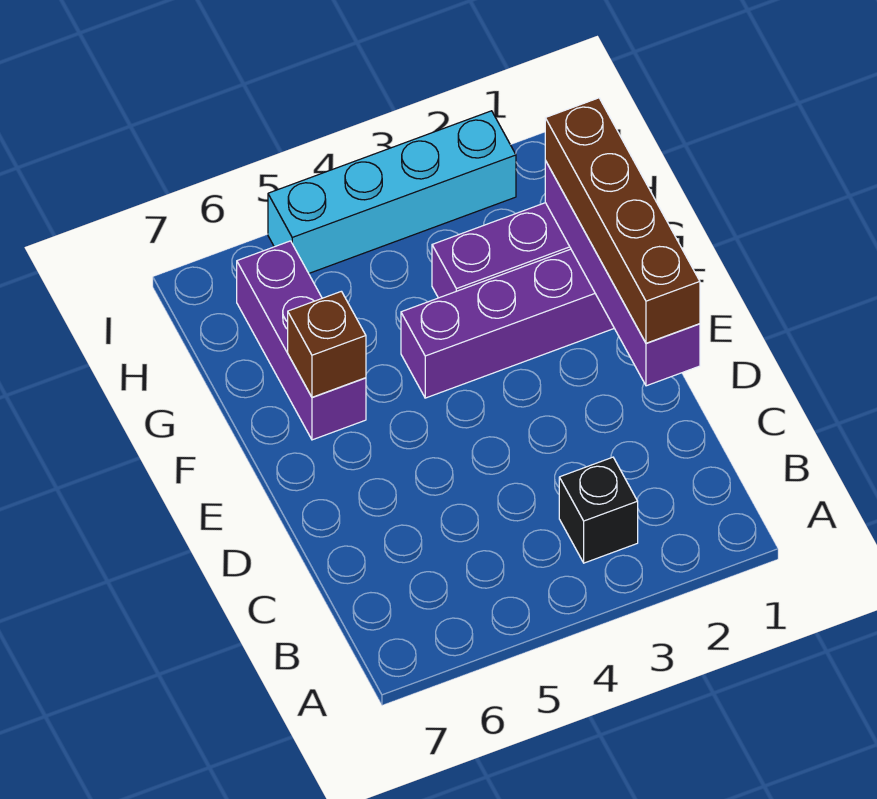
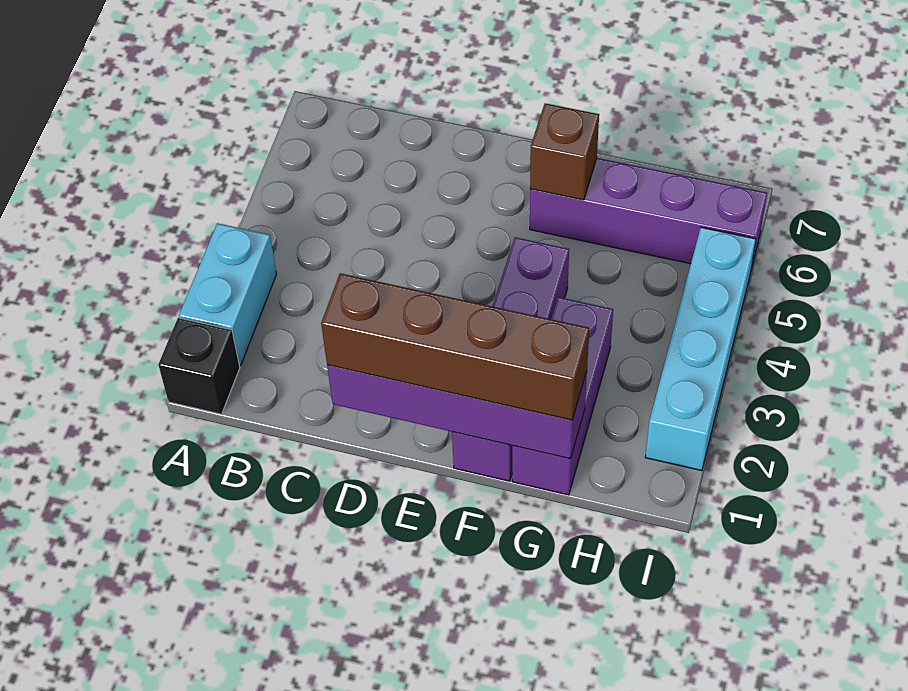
none -> cyan brick A2:A3 level 1
black brick B3 level 1 -> black brick A1 level 1
purple brick F6:H6 level 1 -> purple brick F6:I6 level 1

